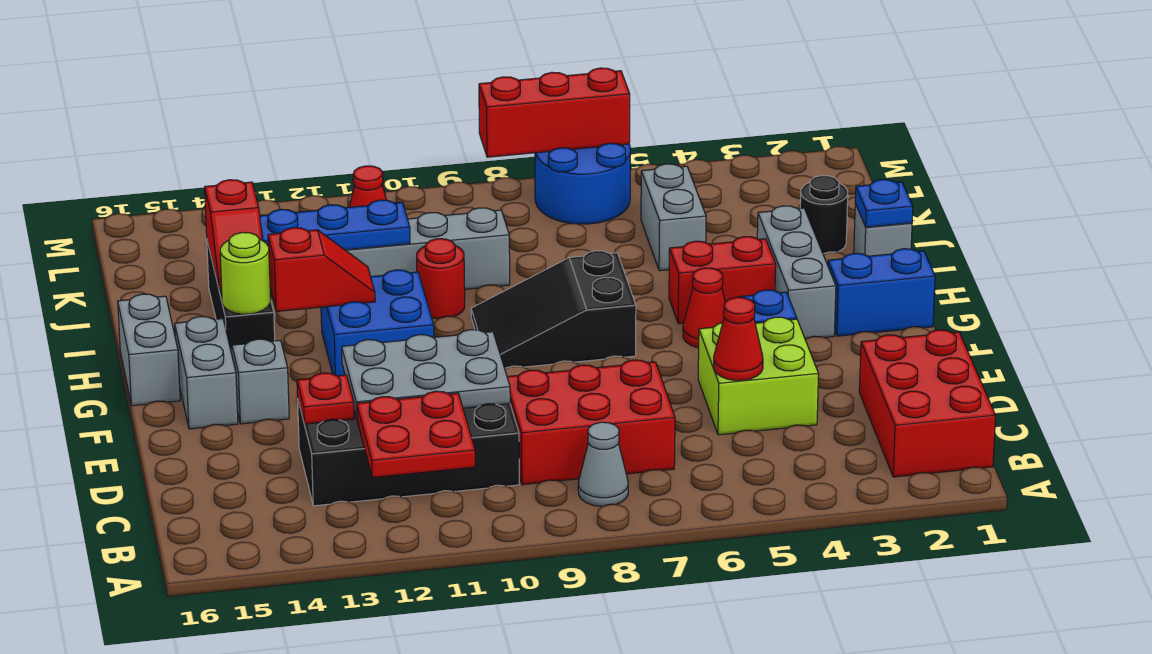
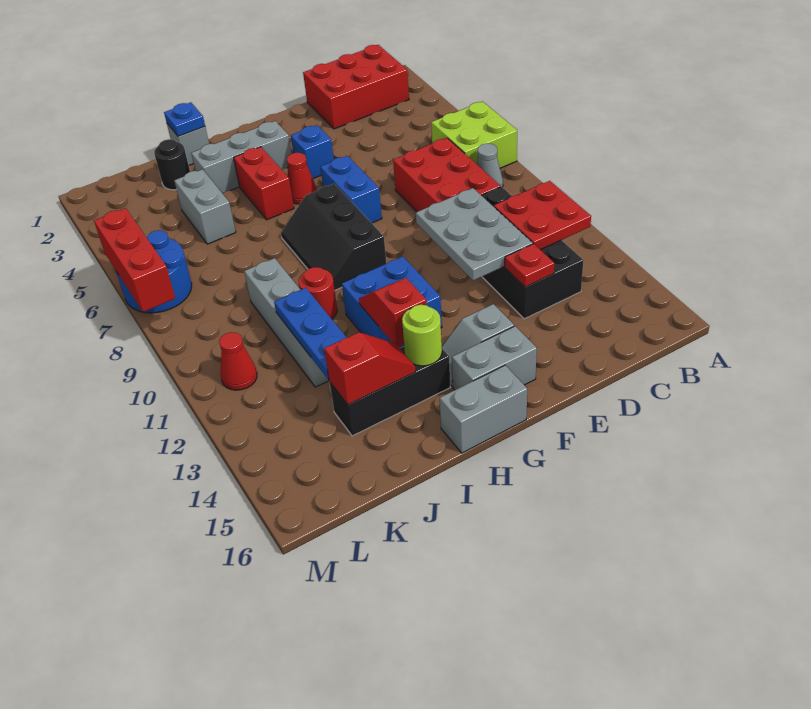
lime brick D4:E5 level 1 -> lime brick A6:B7 level 1
red cone D5 level 2 -> none
blue brick G1:G2 level 1 -> blue brick F6:F7 level 1
black slope G7:H9 level 1 top 7 -> black slope G7:H9 level 1 top G
grey brick J5:K5 level 1 -> grey brick J4:J5 level 1

